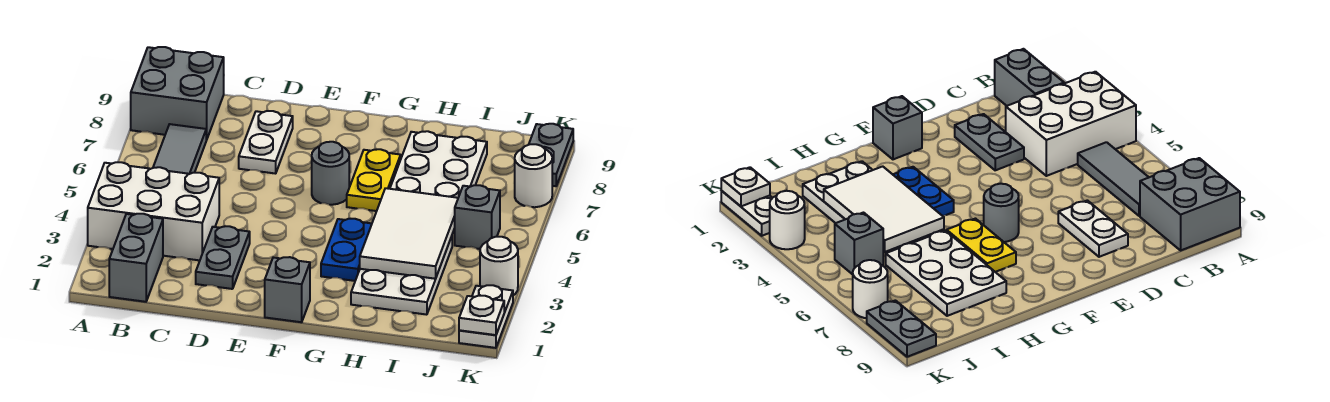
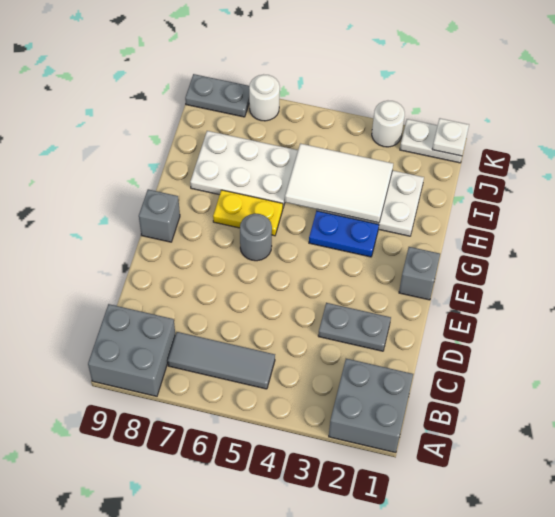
white brick A3:C4 level 1 -> none
grey brick B1:B2 level 1 -> grey brick A1:B2 level 1
white plate D7:D8 level 1 -> none
grey brick J5 level 1 -> grey brick F9 level 1

